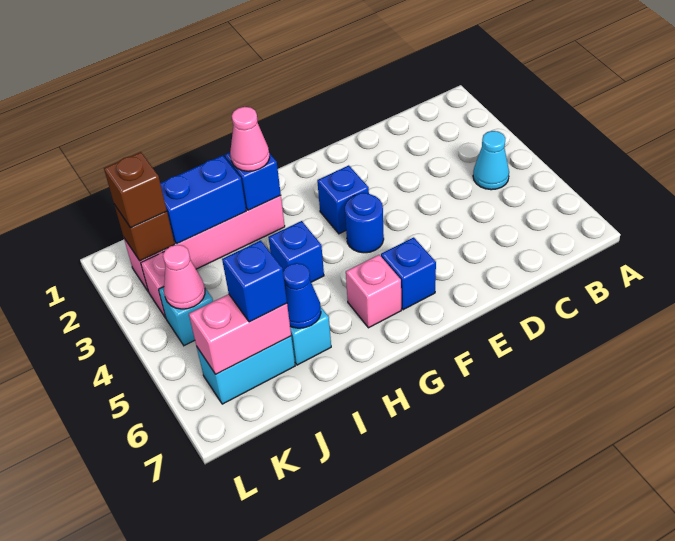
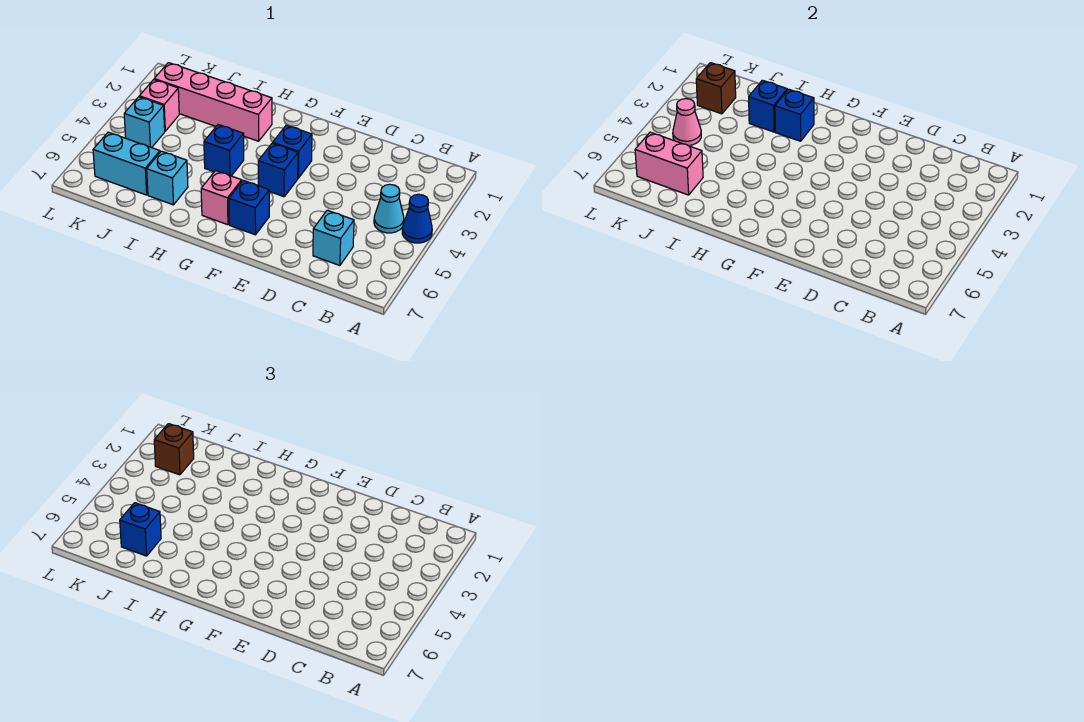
none -> cyan brick C6 level 1
blue round brick F4 level 1 -> blue brick F4 level 1
pink cone H2 level 3 -> none
blue brick I2:J2 level 2 -> blue brick I2 level 2
blue cone I6 level 2 -> blue cone A4 level 1

